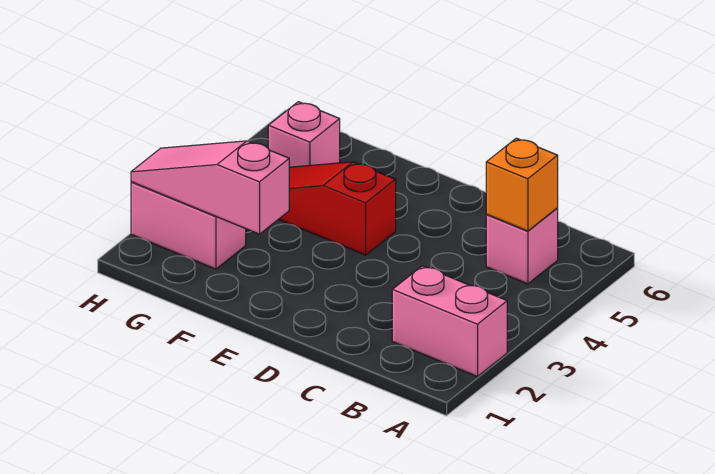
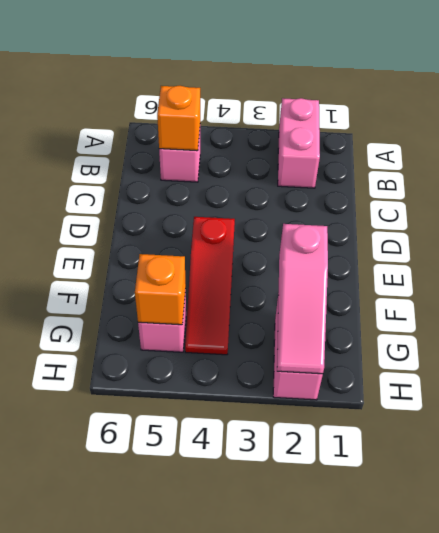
none -> orange brick G5 level 2

